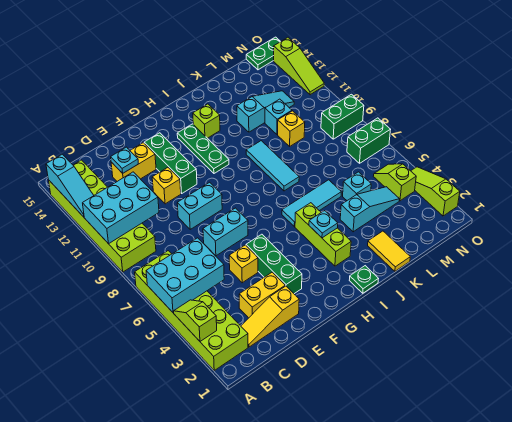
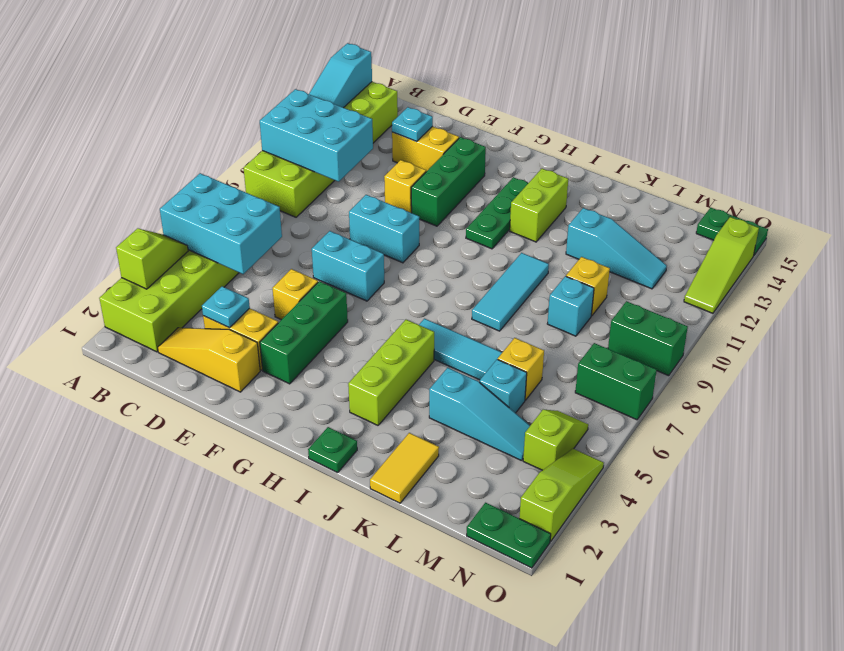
cyan plate I4 level 2 -> cyan plate D3 level 2
lime brick I13 level 1 -> lime brick I12:I13 level 1
none -> yellow brick L6 level 1
cyan brick L11 level 1 -> cyan brick L9 level 1
none -> green plate N1:O1 level 1

